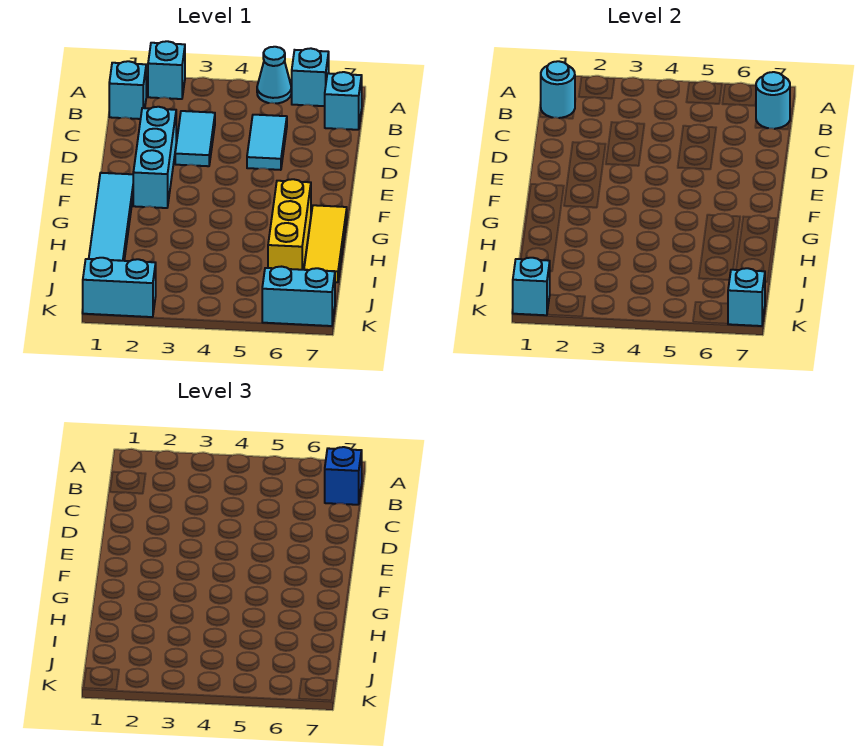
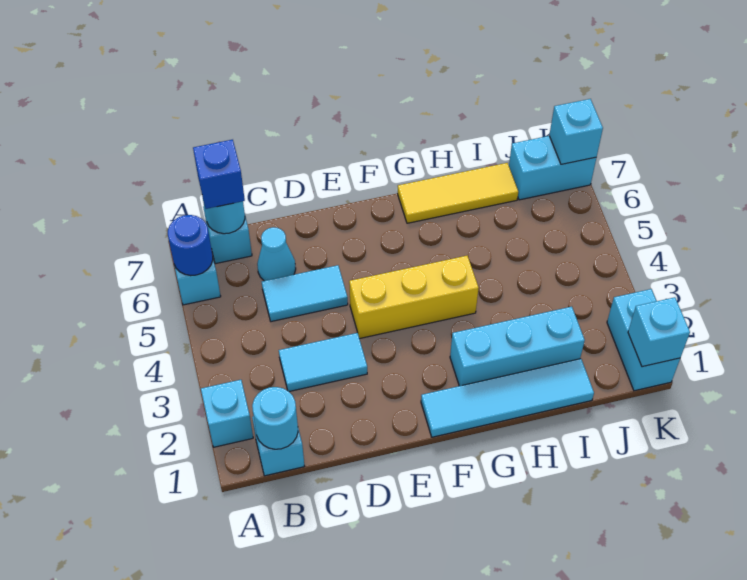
cyan cone A5 level 1 -> cyan cone C6 level 1
none -> blue round brick A6 level 2
cyan brick D2:F2 level 1 -> cyan brick G2:I2 level 1
yellow brick G6:I6 level 1 -> yellow brick E4:G4 level 1
cyan brick K6:K7 level 1 -> cyan brick J7:K7 level 1

